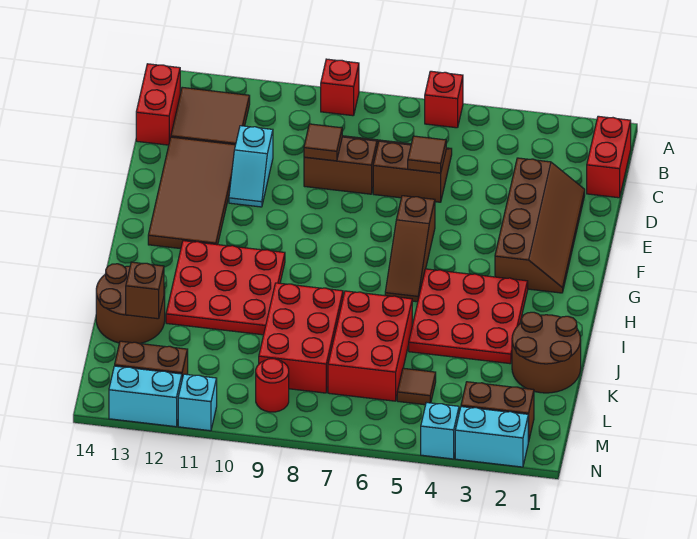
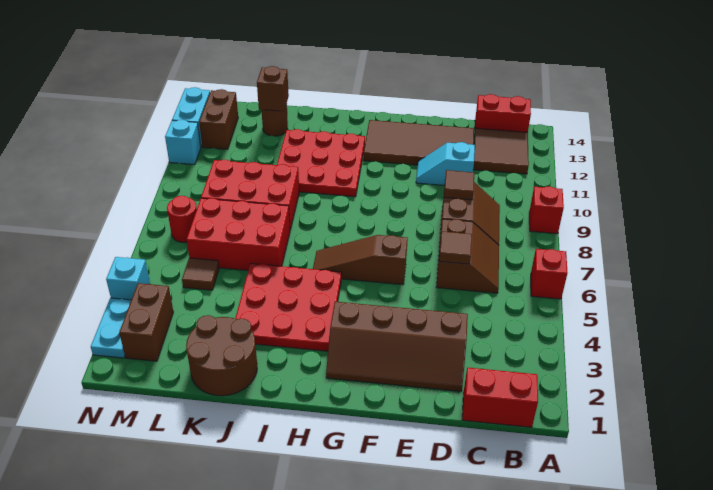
brown round brick J13:K14 level 1 -> brown round brick K13 level 1
red round brick M9 level 1 -> red round brick M7 level 1
cyan brick N2:N3 level 1 -> cyan plate N2:N3 level 1

